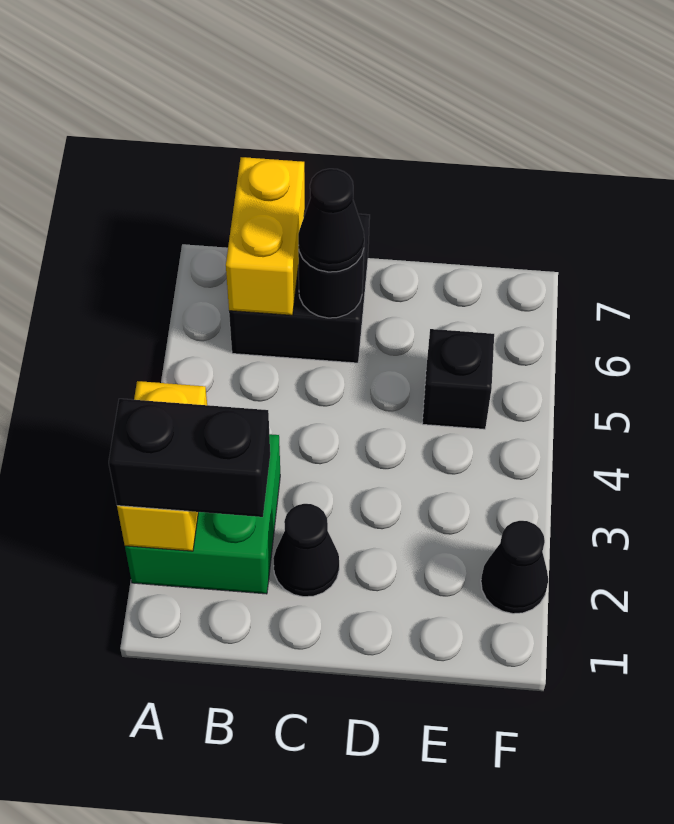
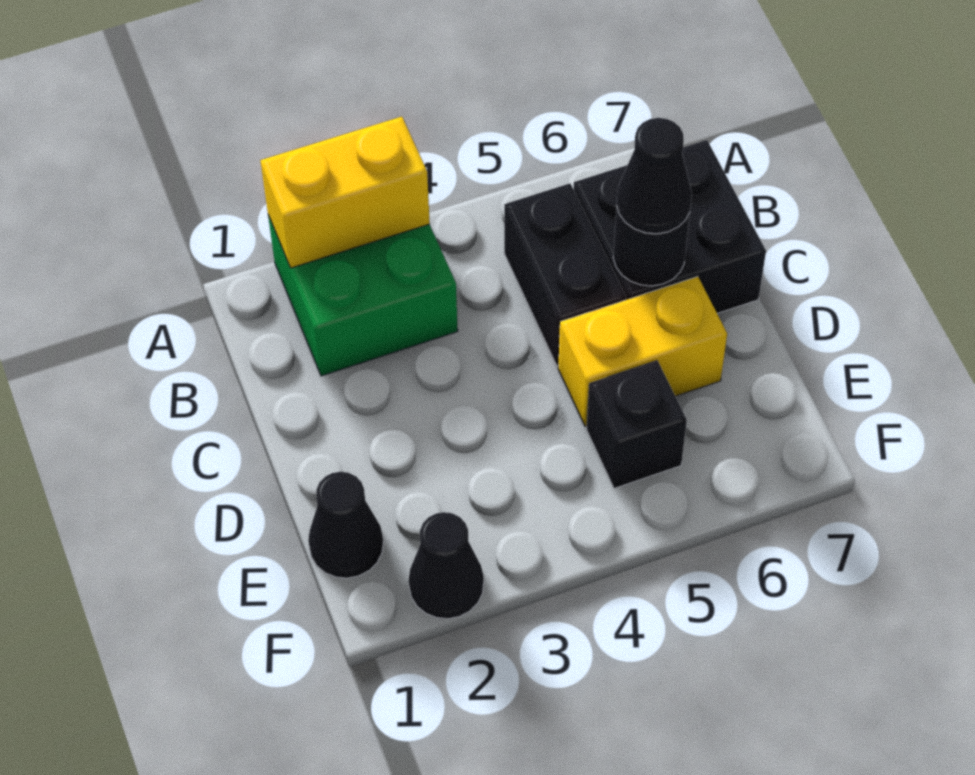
black brick A2:B2 level 3 -> black brick B5:C5 level 1
yellow brick B6:B7 level 2 -> yellow brick D5:D6 level 1
black cone C2 level 1 -> black cone E1 level 1

